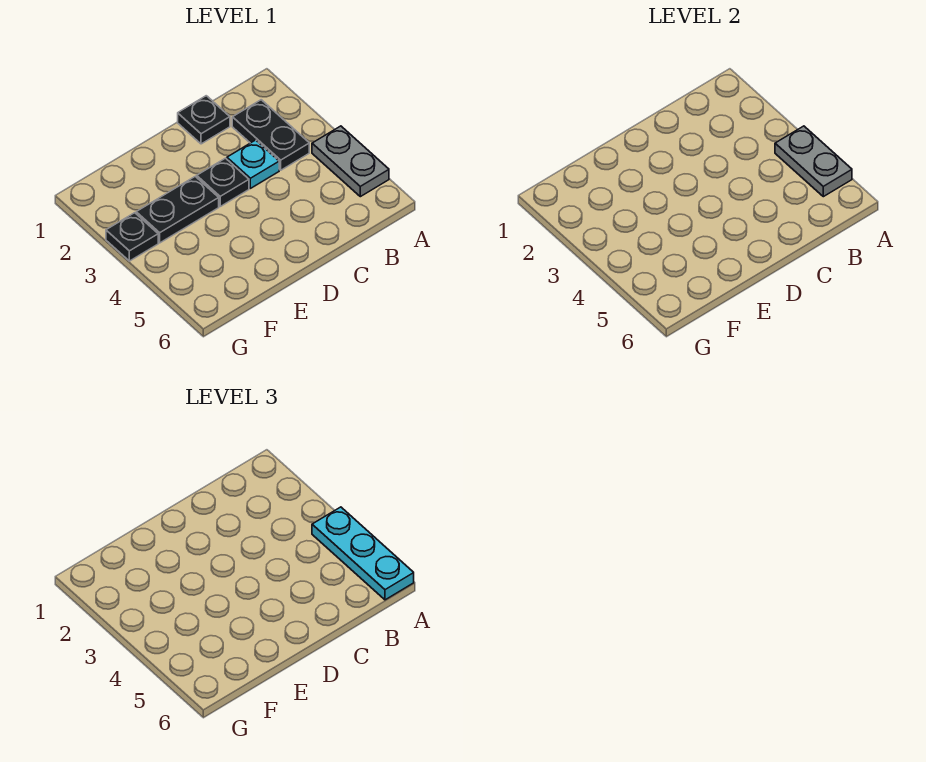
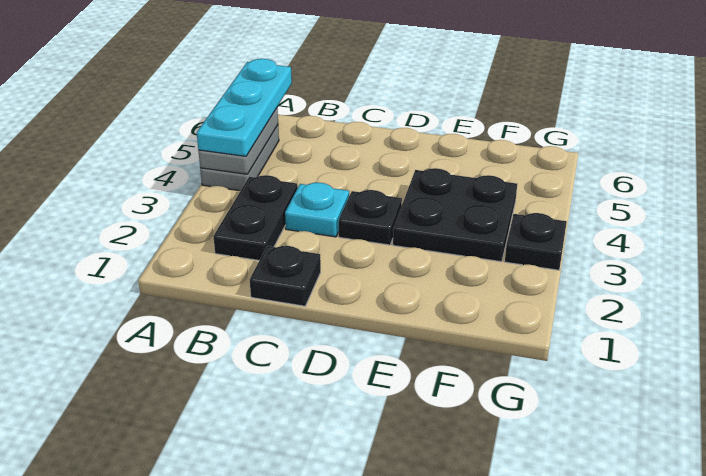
black plate E3:F3 level 1 -> black plate E3:F4 level 1

